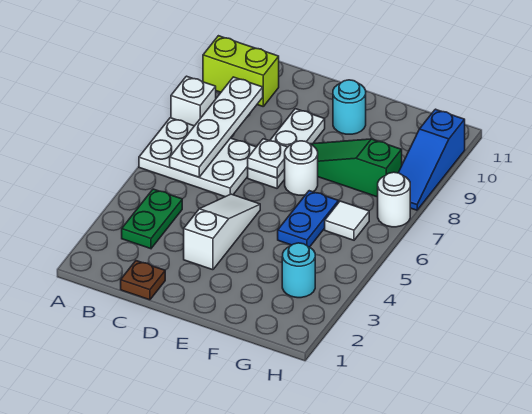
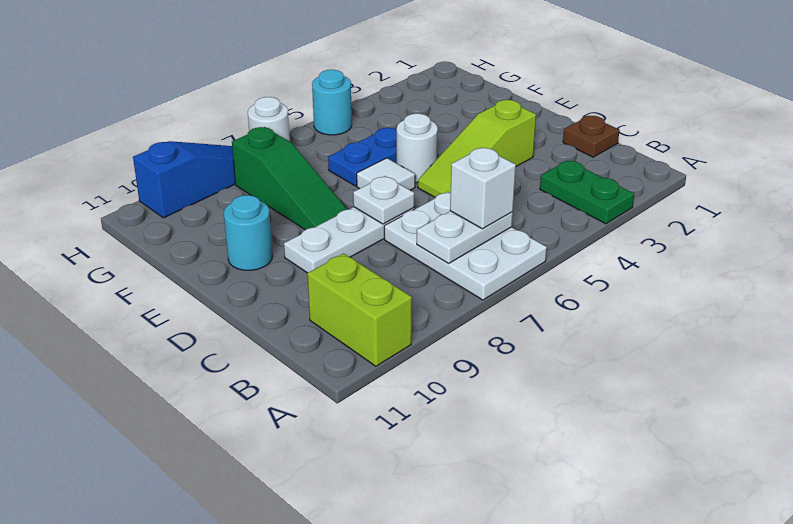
white brick A8 level 1 -> white brick B6 level 3
green plate B3:B4 level 1 -> green plate A3:B3 level 1
white plate B6:B9 level 2 -> white plate B6:B7 level 2
white slope D3:D5 level 1 top 3 -> lime slope D3:D5 level 1 top 3
white round brick E7 level 1 -> white round brick E5 level 1
cyan round brick G3 level 1 -> cyan round brick H5 level 1
white tile G6 level 1 -> white tile E6 level 1

